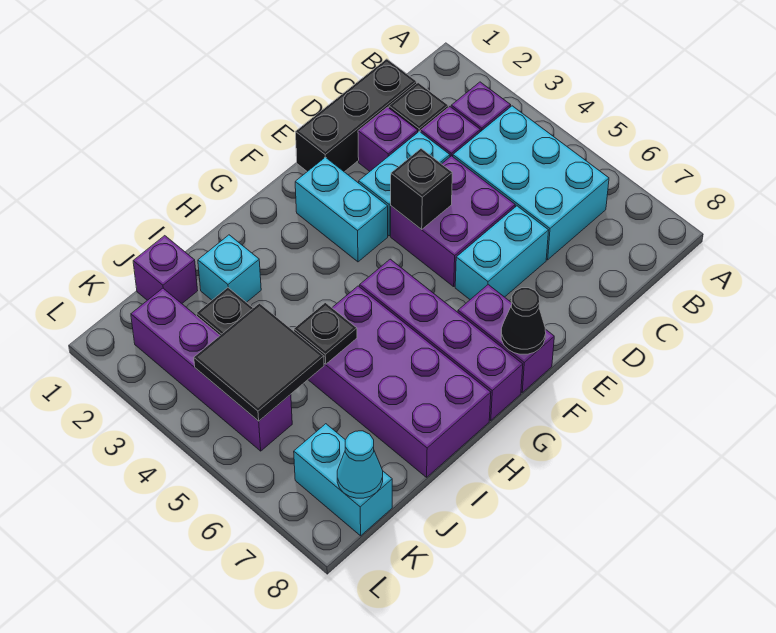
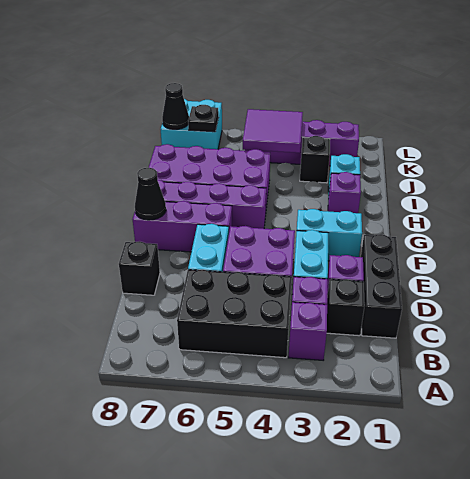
cyan brick B4:C6 level 1 -> black brick B4:C6 level 1
black brick E4 level 2 -> black brick D8 level 1
purple brick F7:F8 level 1 -> purple brick F6:F8 level 1
black plate I5 level 2 -> black plate K7 level 2
purple brick J1 level 1 -> purple brick H2 level 1
black tile J4:K5 level 2 -> purple tile J4:K5 level 2
cyan brick K7:K8 level 1 -> cyan brick K7:L8 level 1
cyan cone K8 level 2 -> black cone K8 level 2

